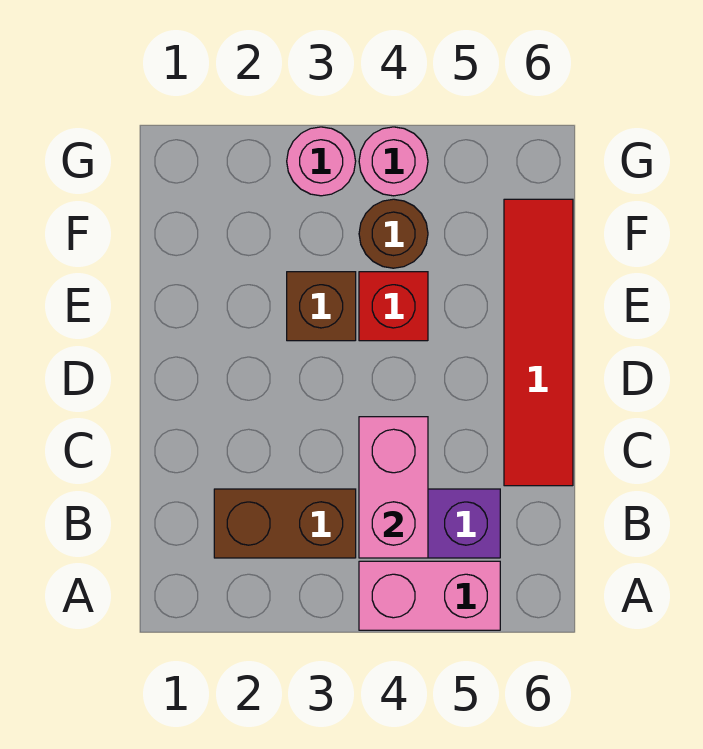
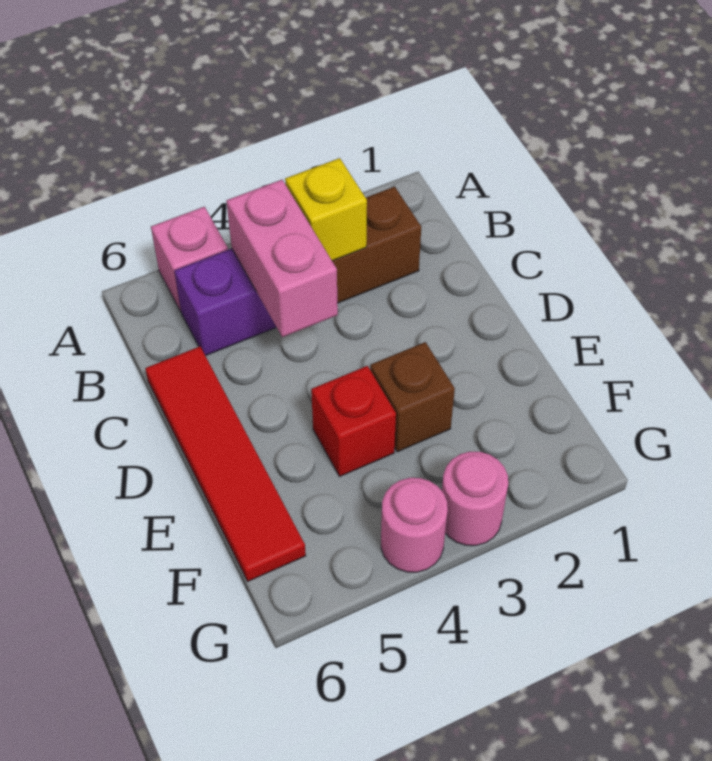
pink brick A4:A5 level 1 -> pink brick A5 level 1
none -> yellow brick B3 level 2
brown round brick F4 level 1 -> none

